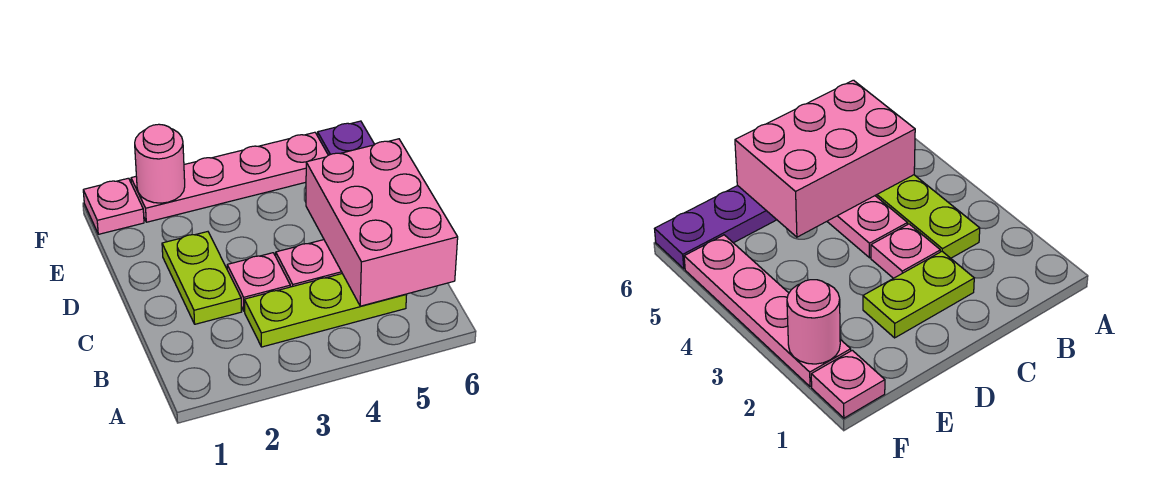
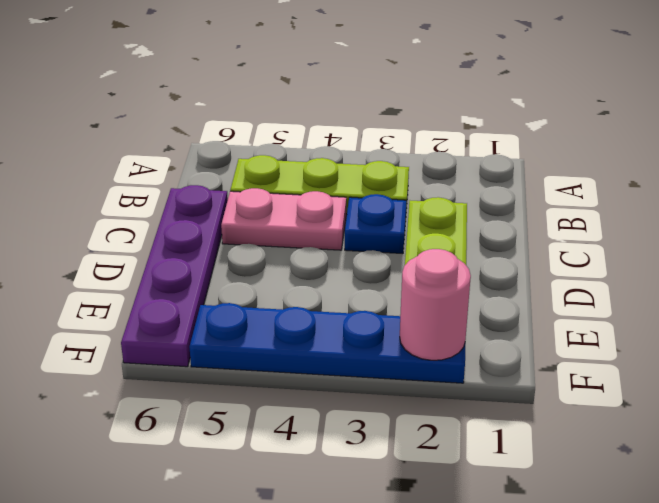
pink brick B5:D6 level 2 -> none
pink plate C3 level 1 -> blue plate C3 level 1
pink plate F1 level 1 -> none
pink plate F2:F5 level 1 -> blue plate F2:F5 level 1

